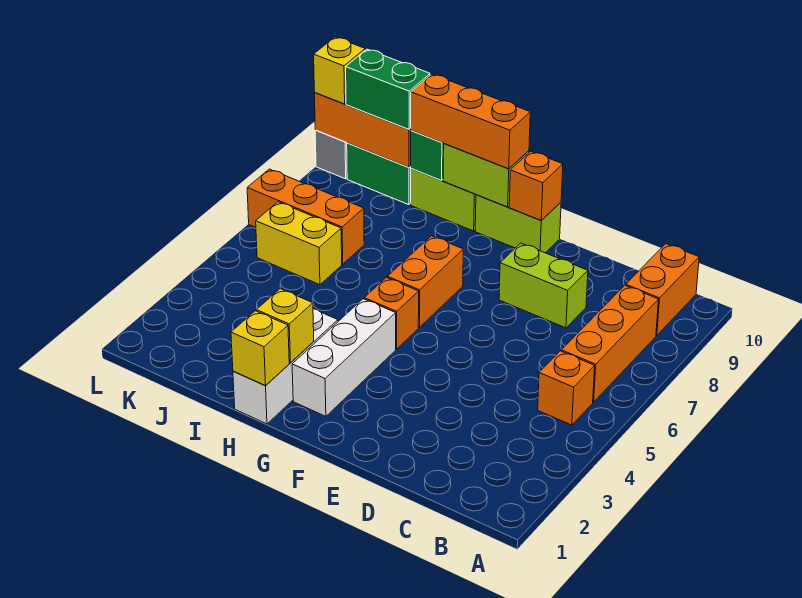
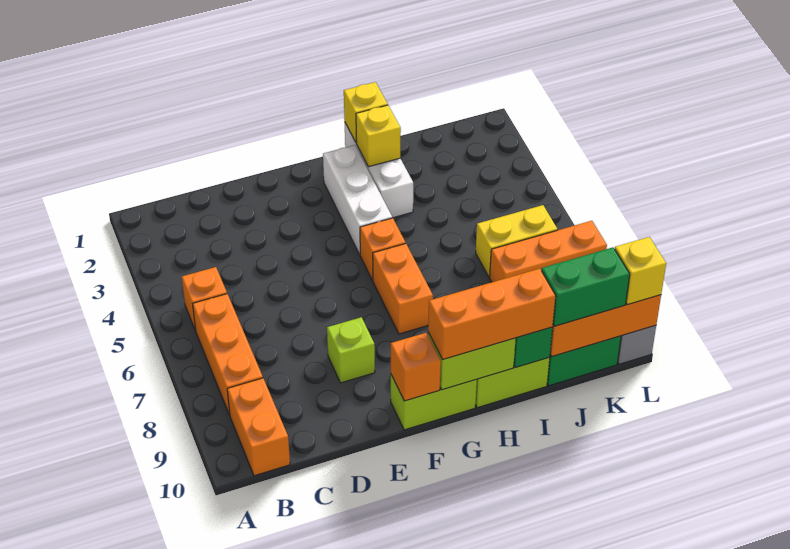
lime brick D8:E8 level 1 -> lime brick E8 level 1

